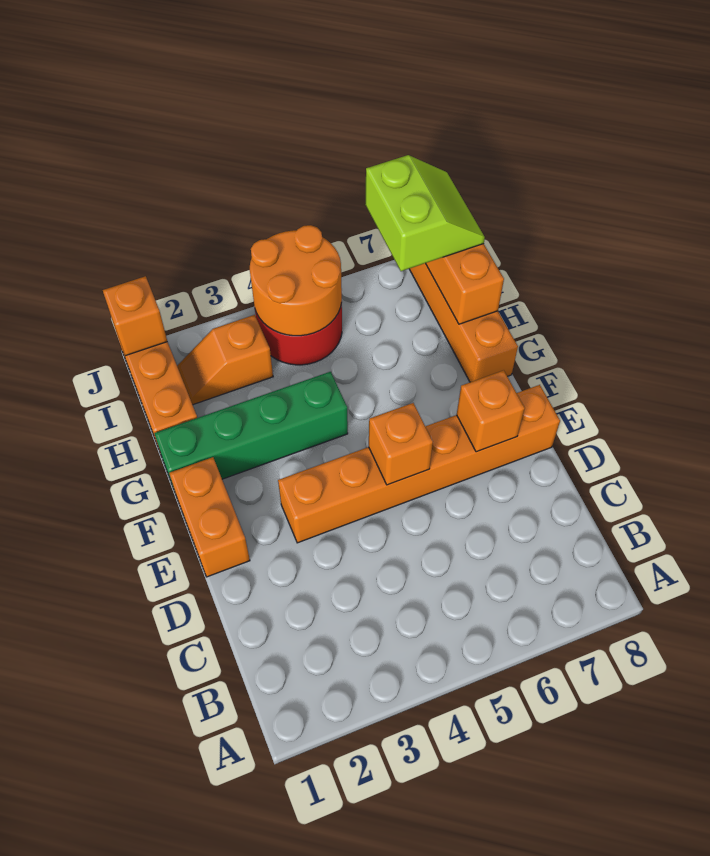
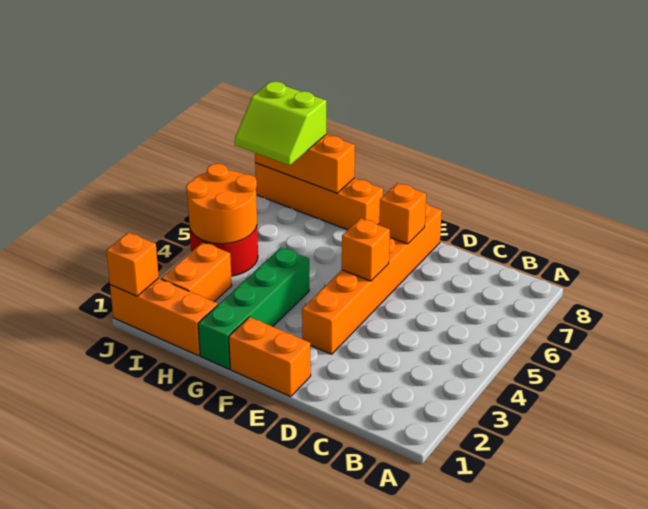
orange slope I2:I3 level 1 top 3 -> orange brick I2:I3 level 1
lime slope I7:J8 level 3 top 7 -> lime slope I7:J8 level 3 top 8

